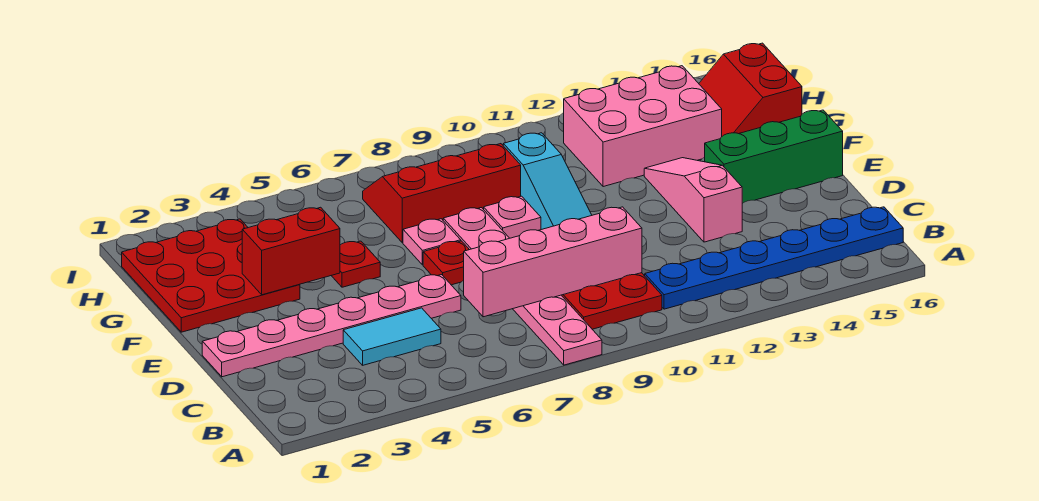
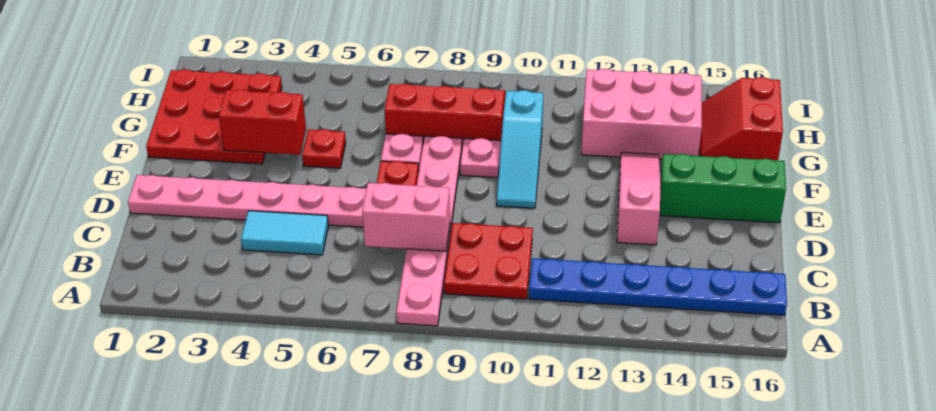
pink brick C7:C10 level 2 -> pink brick C7:C8 level 2

